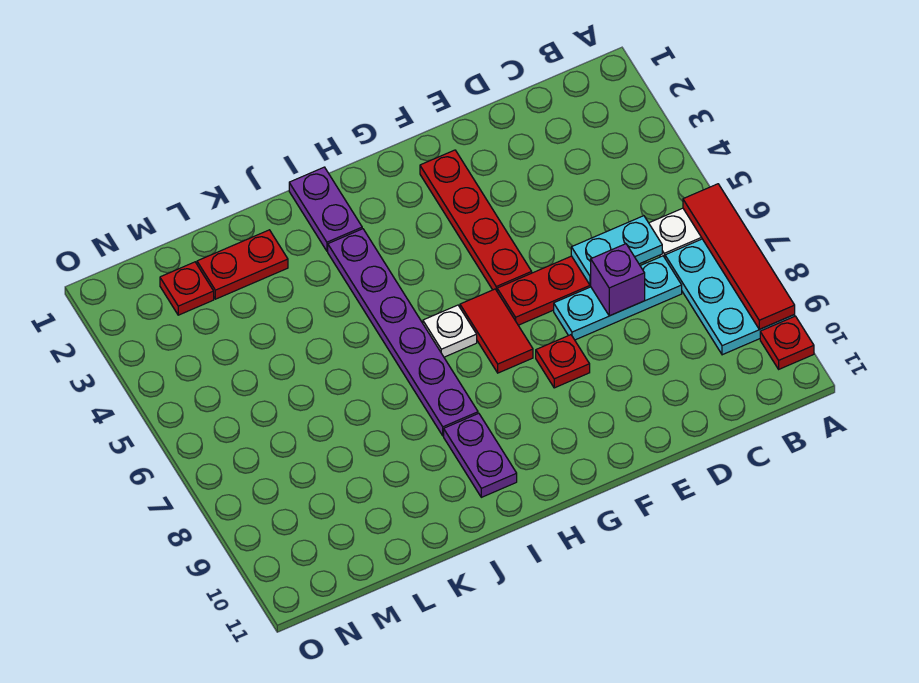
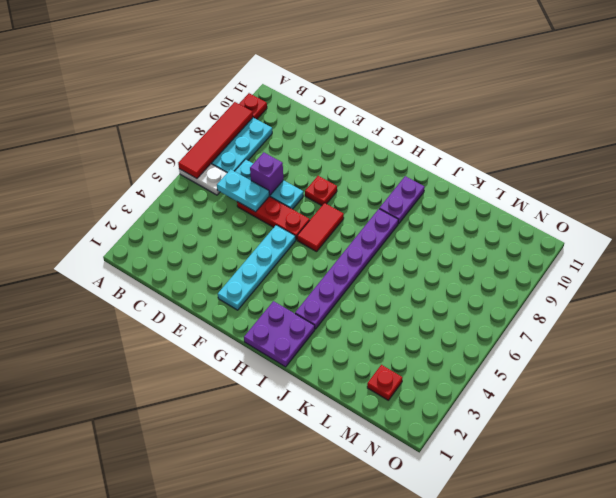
red plate F2:F5 level 1 -> cyan plate F2:F5 level 1
white plate H6 level 1 -> none
purple plate I1:I2 level 1 -> purple plate H1:I2 level 1
red plate K2:L2 level 1 -> none

